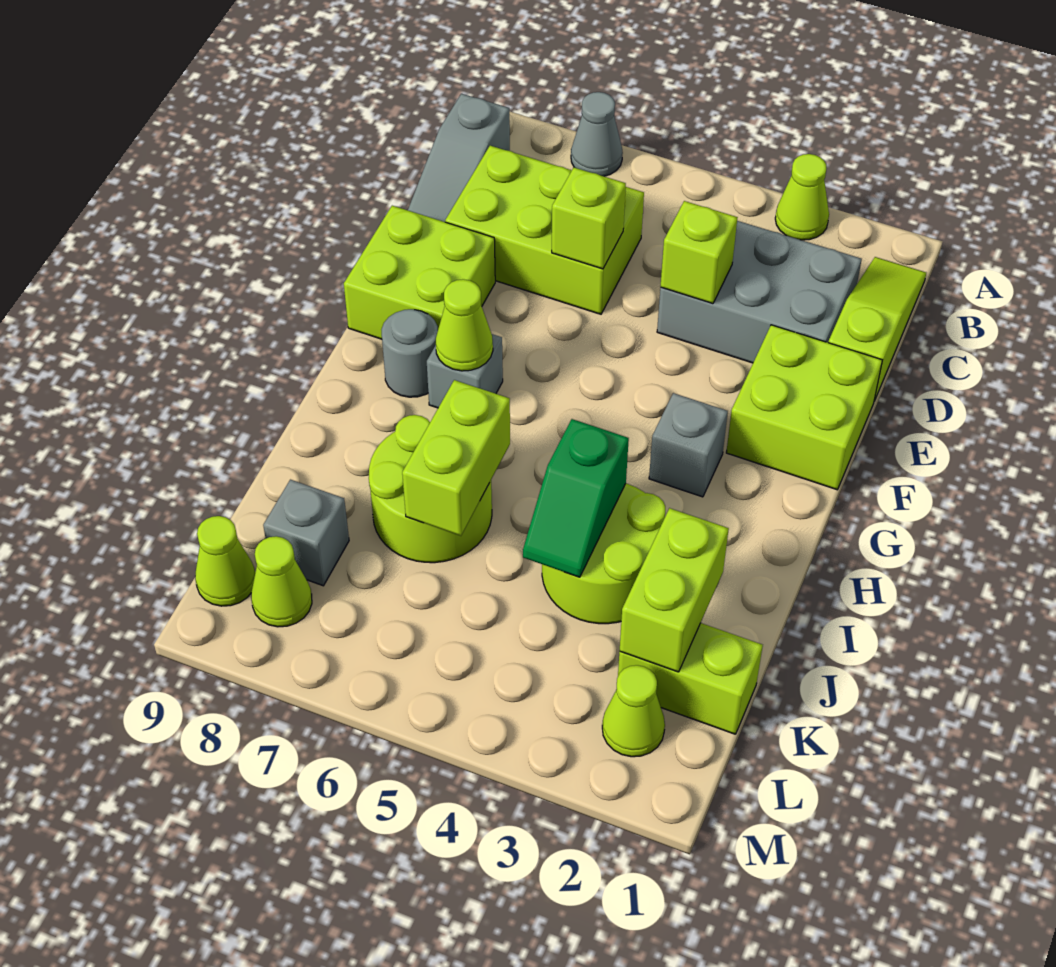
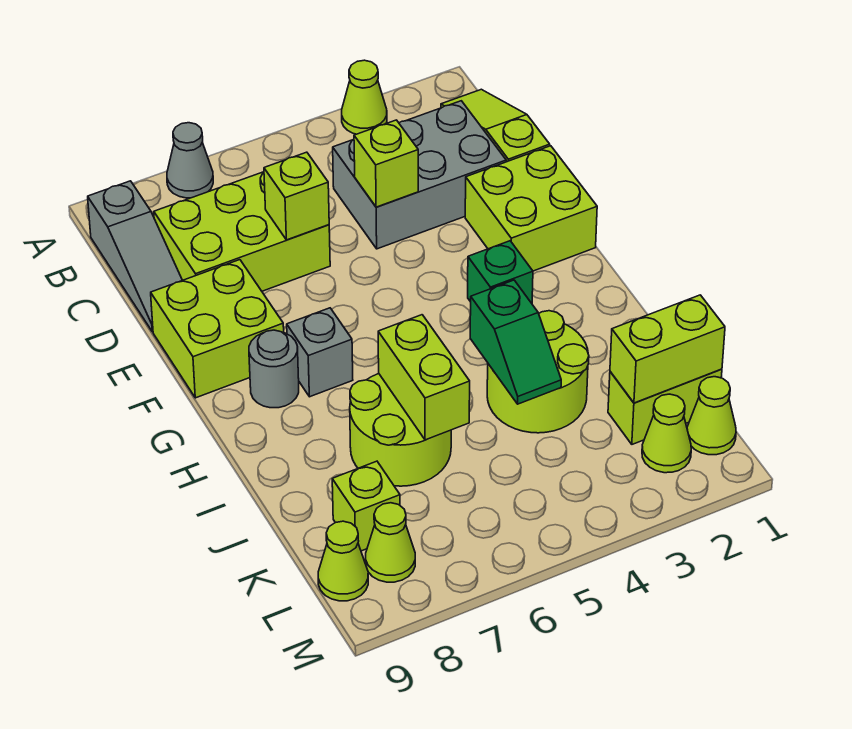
grey brick G3 level 1 -> green brick G3 level 1
lime cone G7 level 2 -> lime cone L1 level 1
lime brick J2:K2 level 2 -> lime brick K1:K2 level 2
grey brick K8 level 1 -> lime brick K8 level 1

